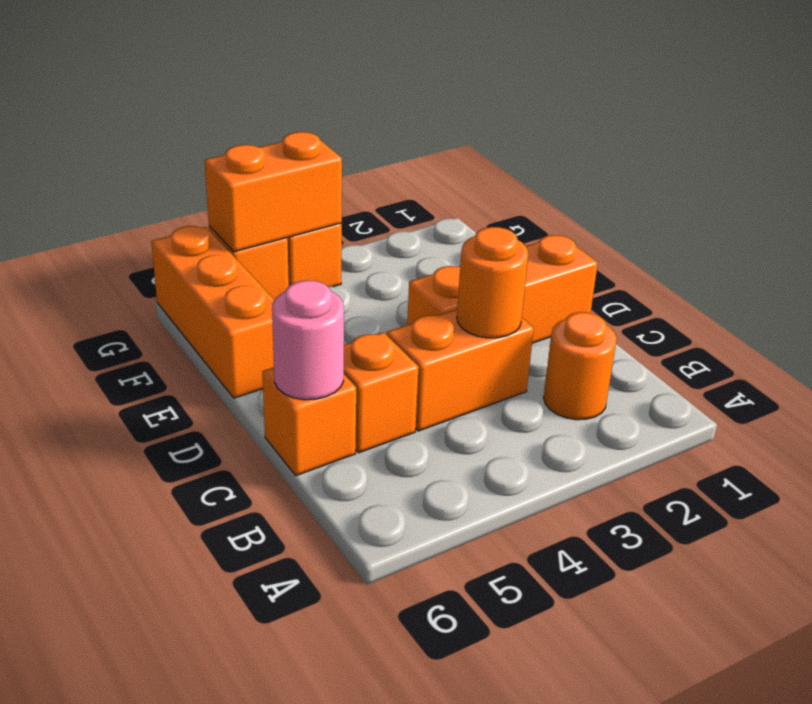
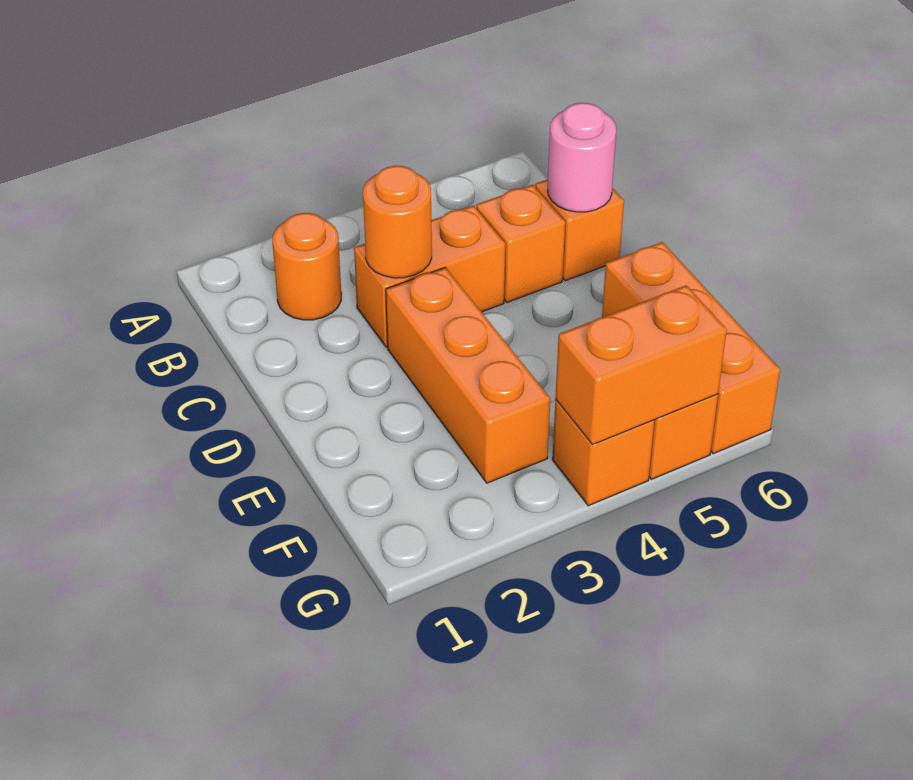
orange brick D1:D3 level 1 -> orange brick D3:F3 level 1

